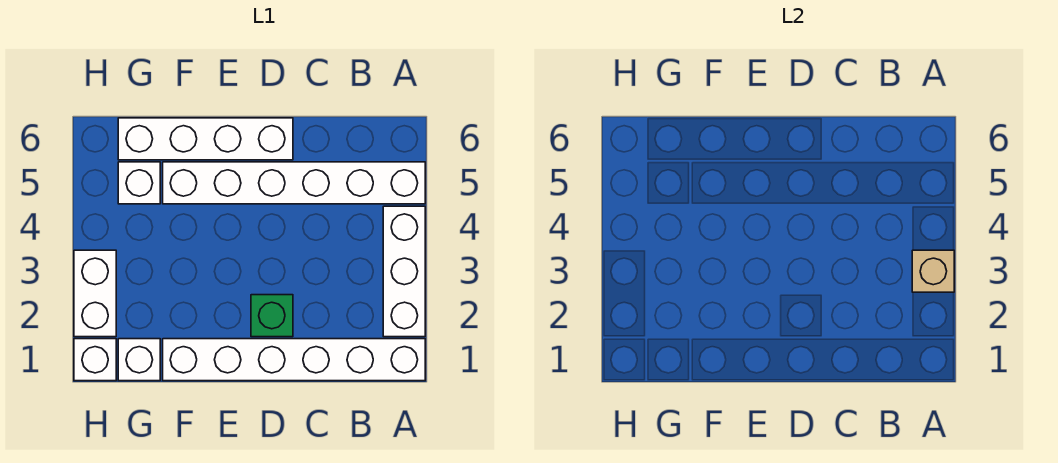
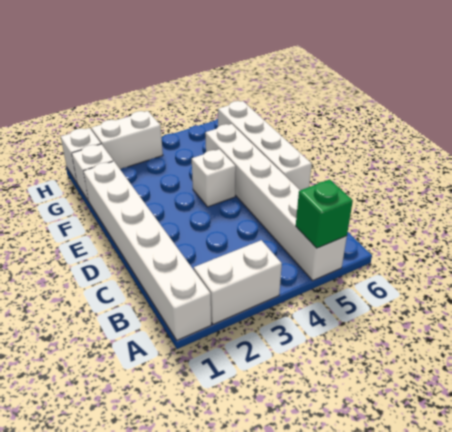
white brick A2:A4 level 1 -> white brick A2:A3 level 1
tan brick A3 level 2 -> none
green brick D2 level 1 -> green brick A5 level 2
white brick G5 level 1 -> white brick E4 level 1

